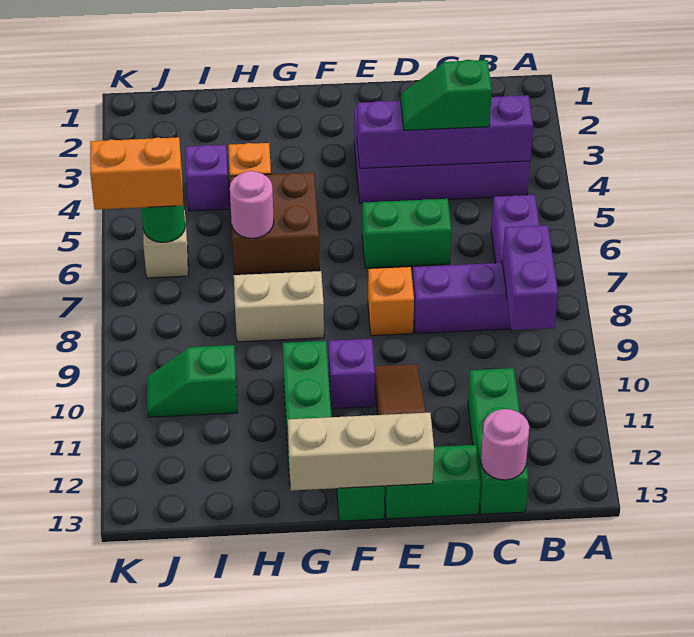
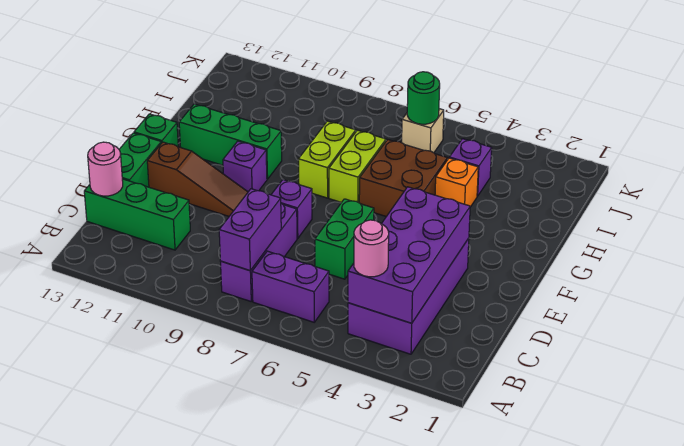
purple brick B4:E4 level 2 -> purple brick B3:E4 level 2
purple brick B8:B9 level 2 -> purple brick B8:C8 level 2
green slope C4:D4 level 3 top C -> none
orange brick E8 level 1 -> purple brick E8 level 1
tan brick E13:G13 level 2 -> none
none -> lime brick G7:H7 level 1
tan brick G8:H8 level 1 -> lime brick G8:H8 level 1
pink round brick H6 level 2 -> pink round brick B4 level 3
green slope I10:J10 level 1 top I -> none
orange brick J6:K6 level 3 -> none

